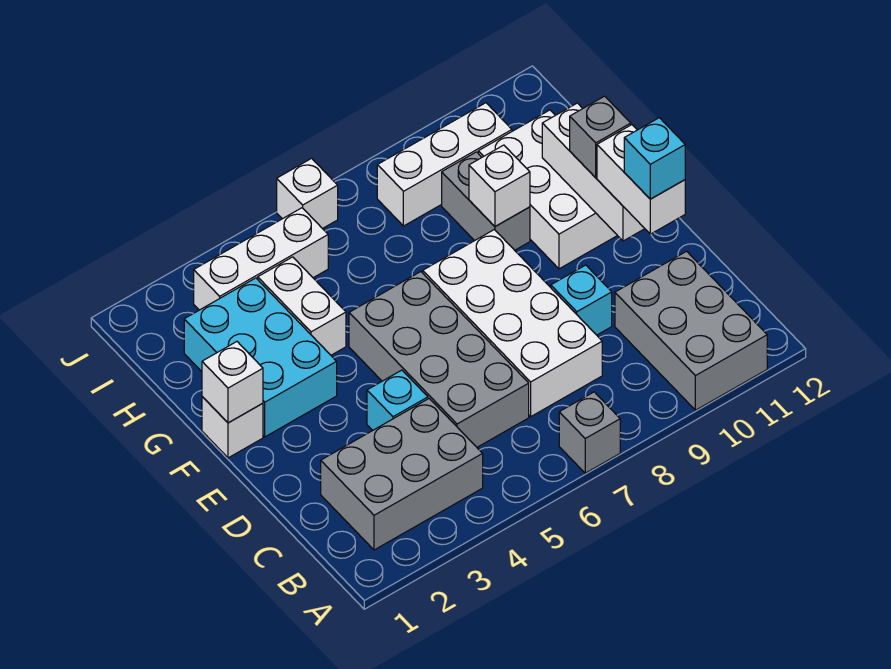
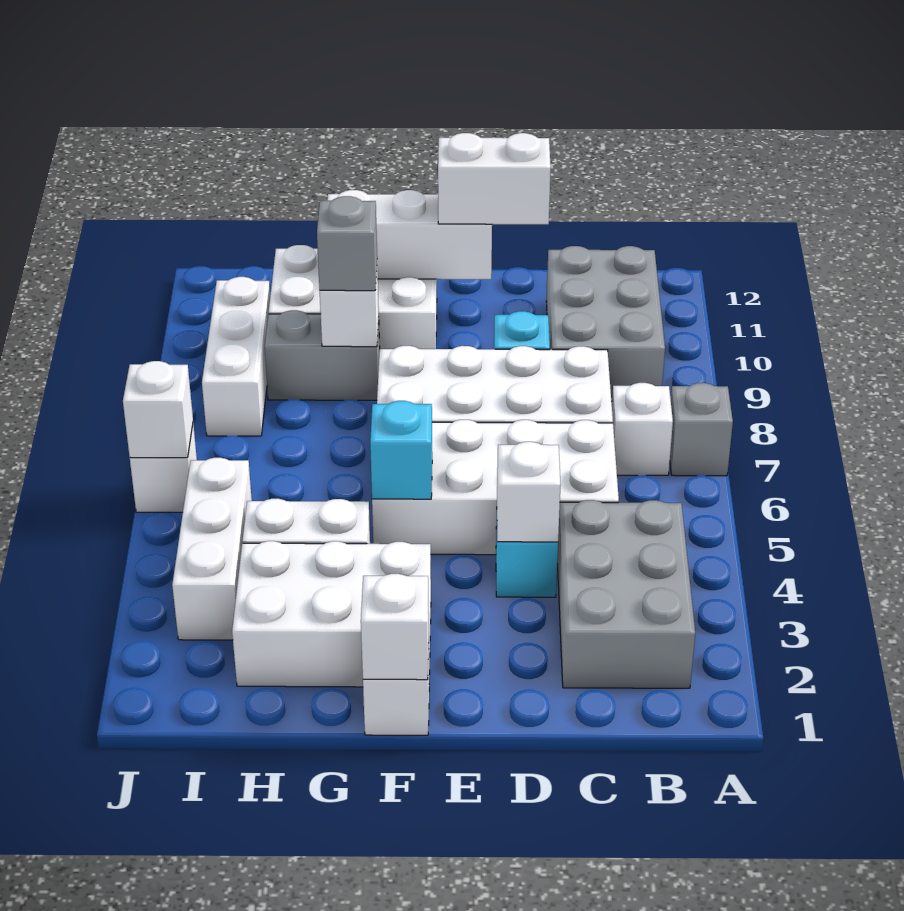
grey brick A10:C11 level 1 -> grey brick B9:C11 level 1
none -> white brick B7 level 1
grey brick C5:F6 level 1 -> white brick C5:F6 level 1
none -> white brick D4 level 2
cyan brick D11 level 4 -> cyan brick F5 level 2
cyan brick F2:H3 level 1 -> white brick F2:H3 level 1
grey brick F11 level 3 -> grey brick G9 level 3
none -> white brick J6 level 2

